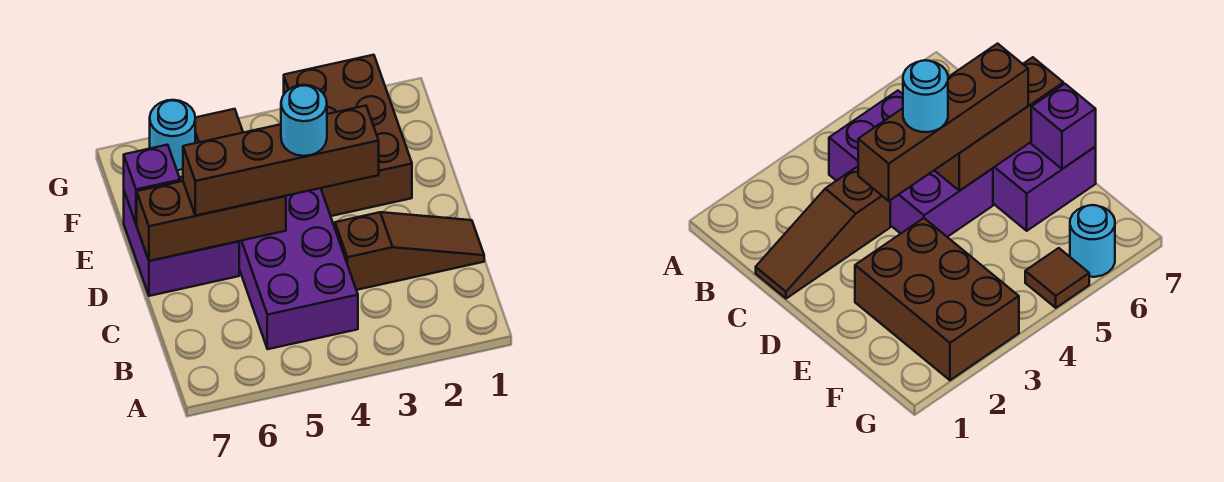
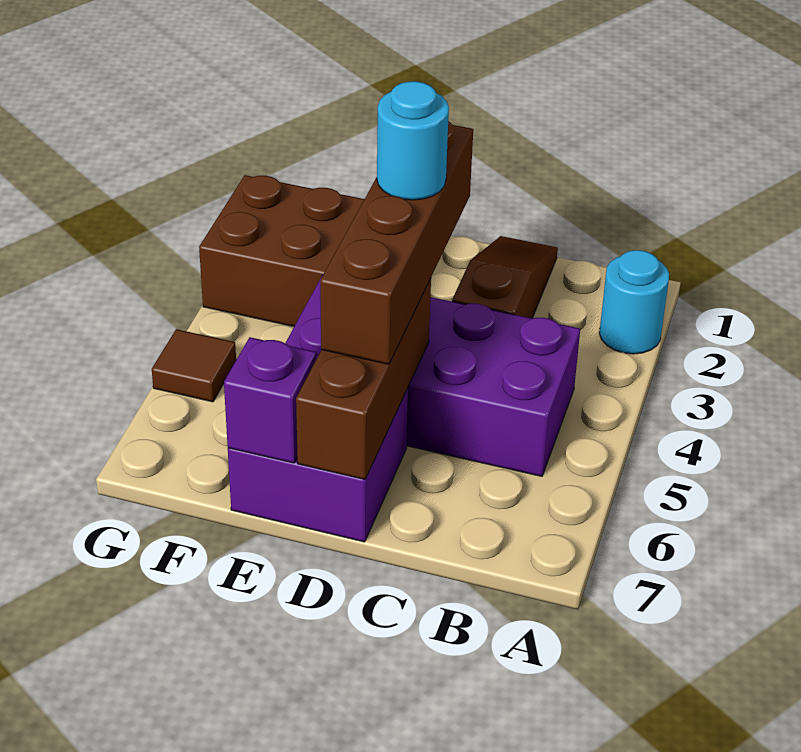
purple brick B4:D5 level 1 -> purple brick B4:E5 level 1
cyan round brick G6 level 1 -> cyan round brick A2 level 1

